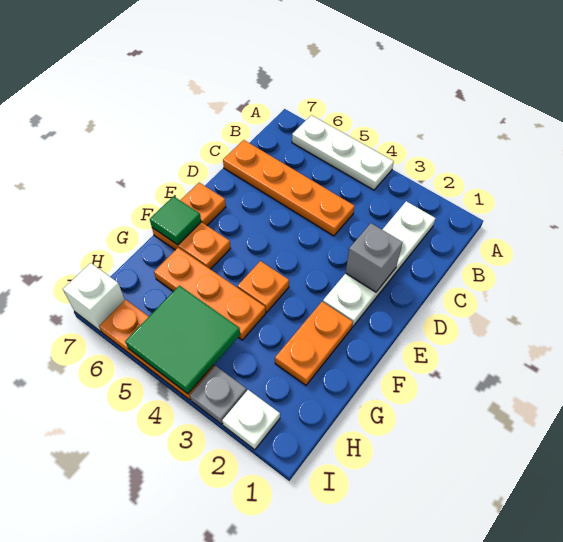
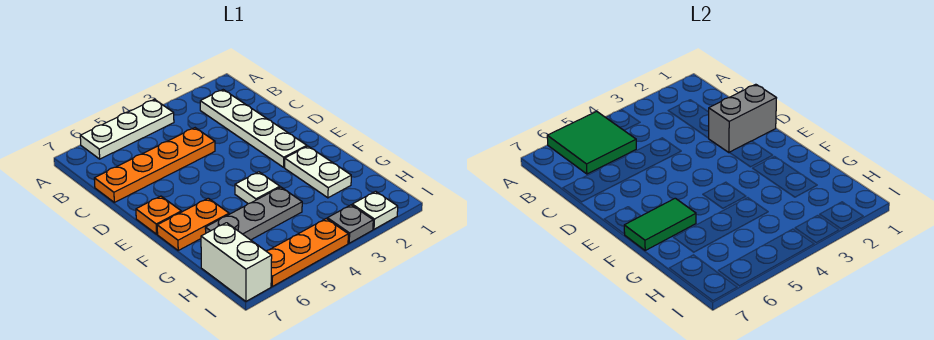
grey brick D2 level 2 -> grey brick D1:D2 level 2
orange plate F2:G2 level 1 -> white plate F2:G2 level 1
orange plate F4 level 1 -> white plate F4 level 1
green tile F7 level 2 -> green tile F6:F7 level 2
orange plate G4:G6 level 1 -> grey plate G4:G6 level 1
green tile H4:I5 level 2 -> green tile A5:B6 level 2
white brick I7 level 1 -> white brick H7:I7 level 1

